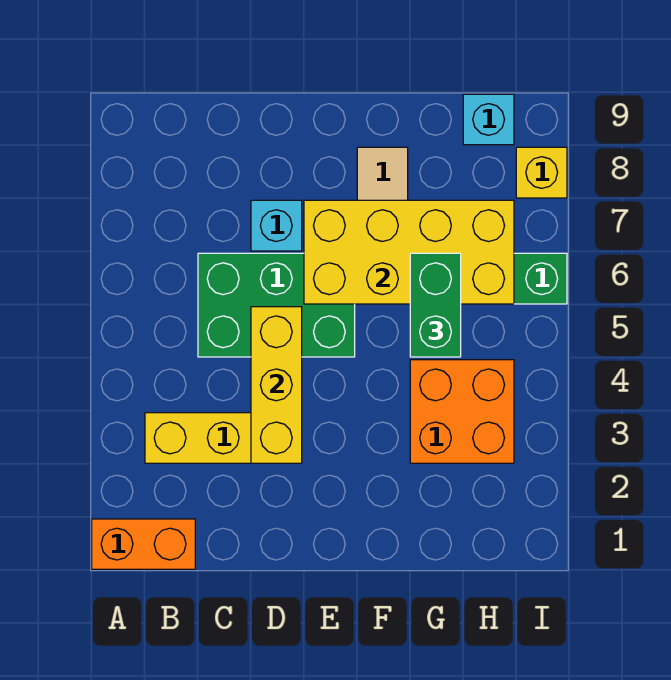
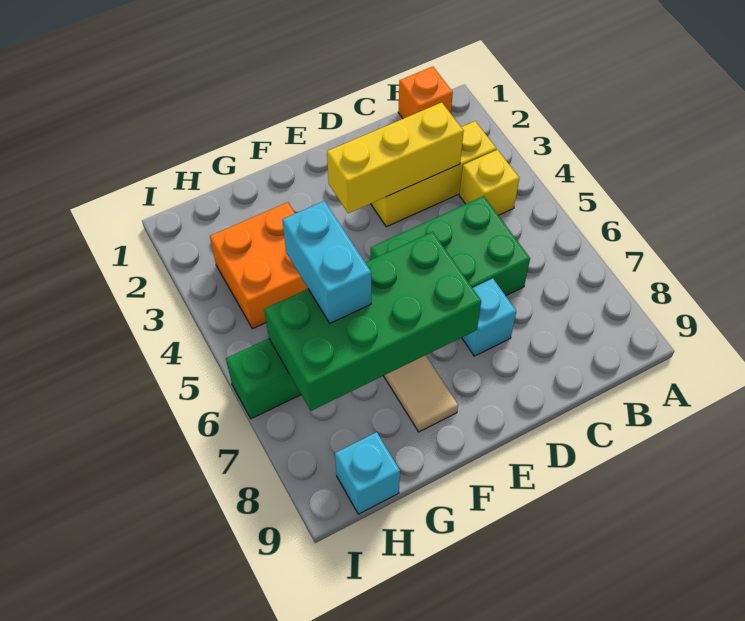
orange brick A1:B1 level 1 -> orange brick B1 level 1
yellow brick D3:D5 level 2 -> yellow brick C3:E3 level 2
yellow brick E6:H7 level 2 -> green brick E6:H7 level 2
green brick G5:G6 level 3 -> cyan brick G5:G6 level 3
yellow brick I8 level 1 -> yellow brick B4 level 1

